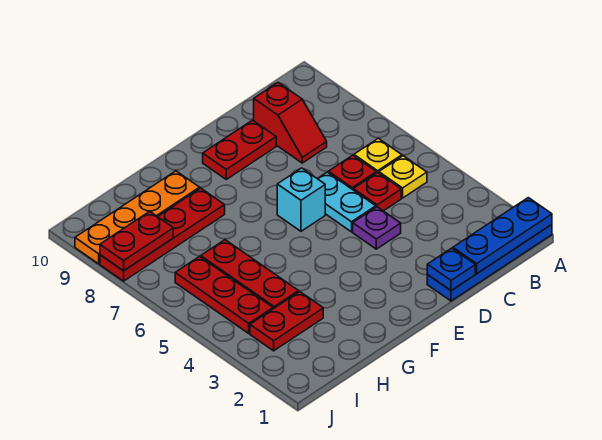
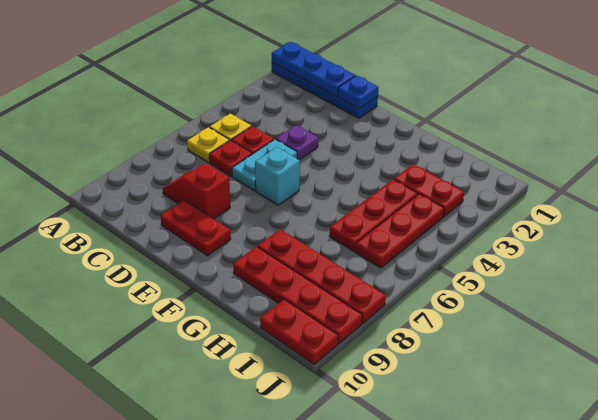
red slope C8:C9 level 1 top 9 -> red slope C8:D8 level 1 top D
orange plate G9:J9 level 1 -> red plate G9:J9 level 1
red plate I8:J8 level 2 -> red plate I10:J10 level 1

